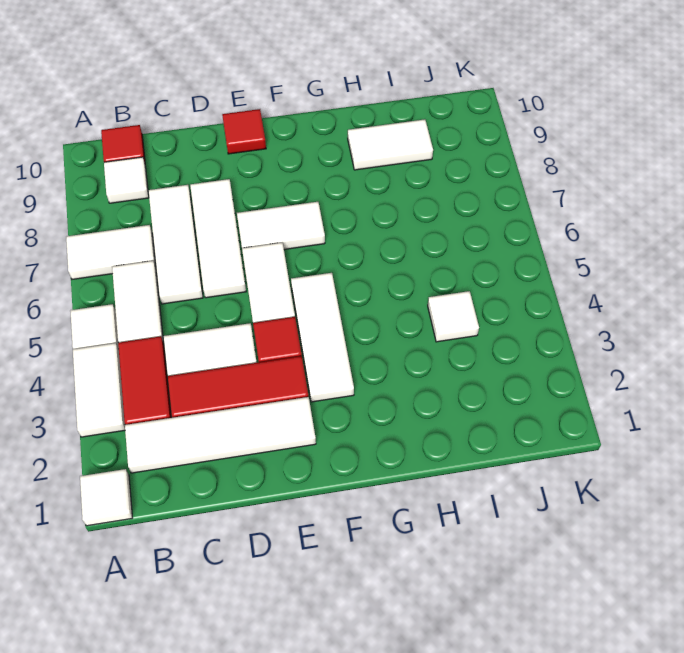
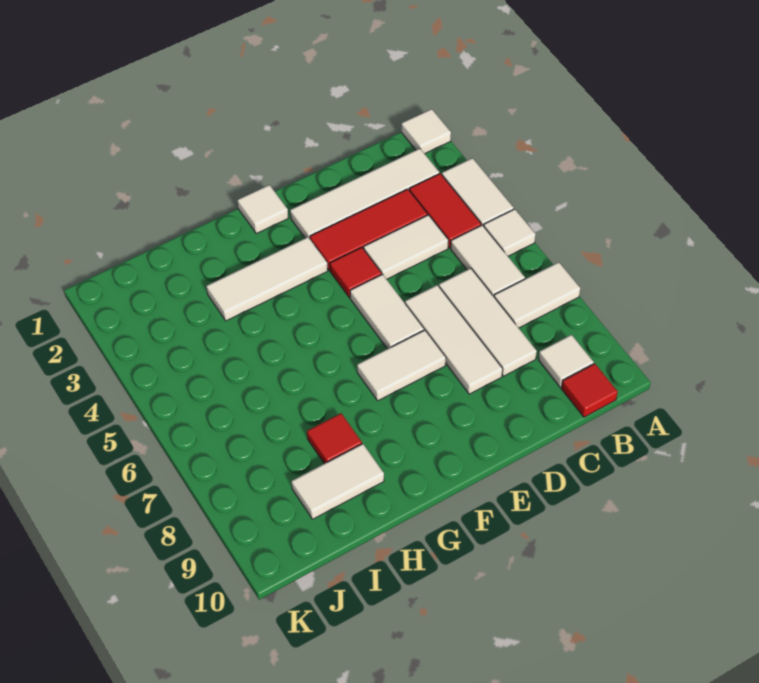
red tile E10 level 1 -> red tile H8 level 1
white tile F3:F5 level 1 -> white tile F3:H3 level 1
white tile I4 level 1 -> white tile F1 level 1

